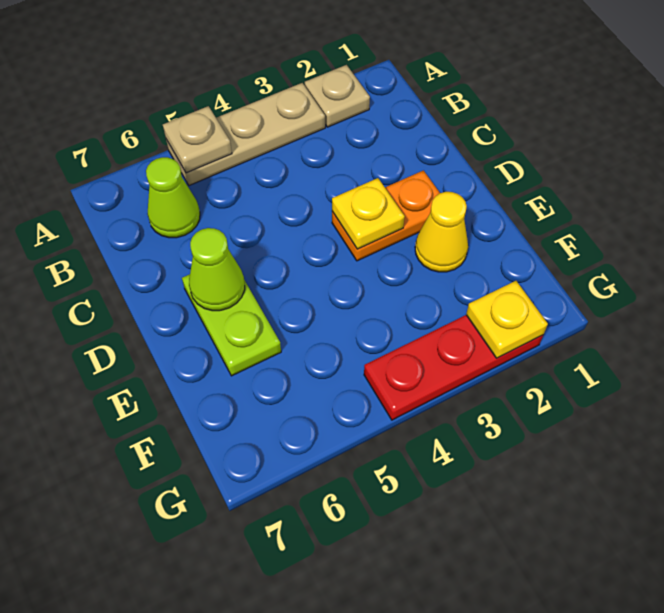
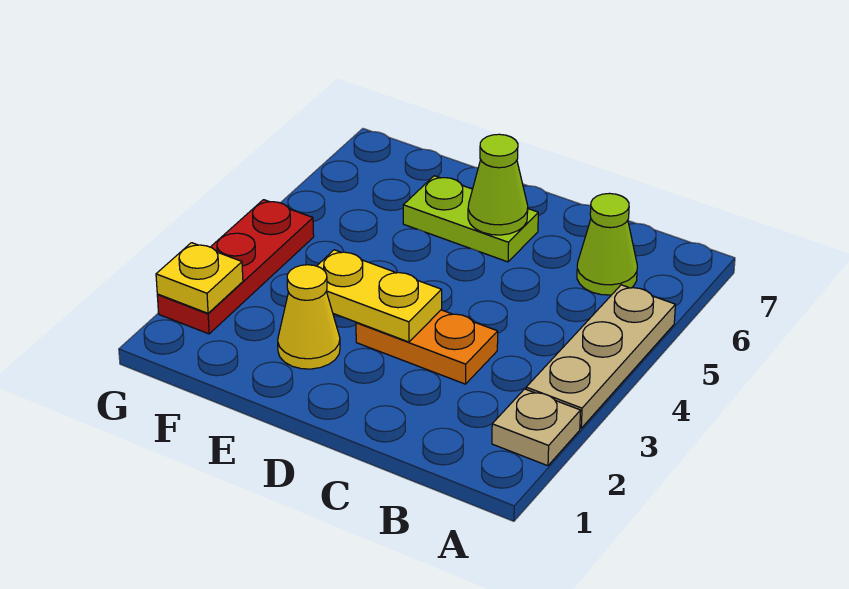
tan plate A5 level 2 -> none
orange plate D2:D3 level 1 -> orange plate C3:D3 level 1
yellow plate D3 level 2 -> yellow plate D3:E3 level 2

